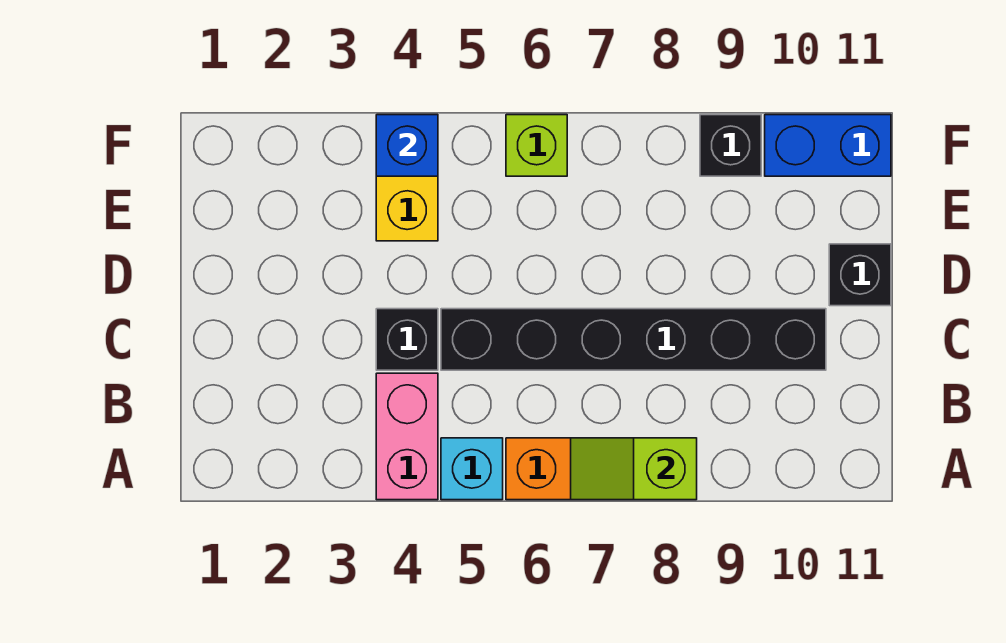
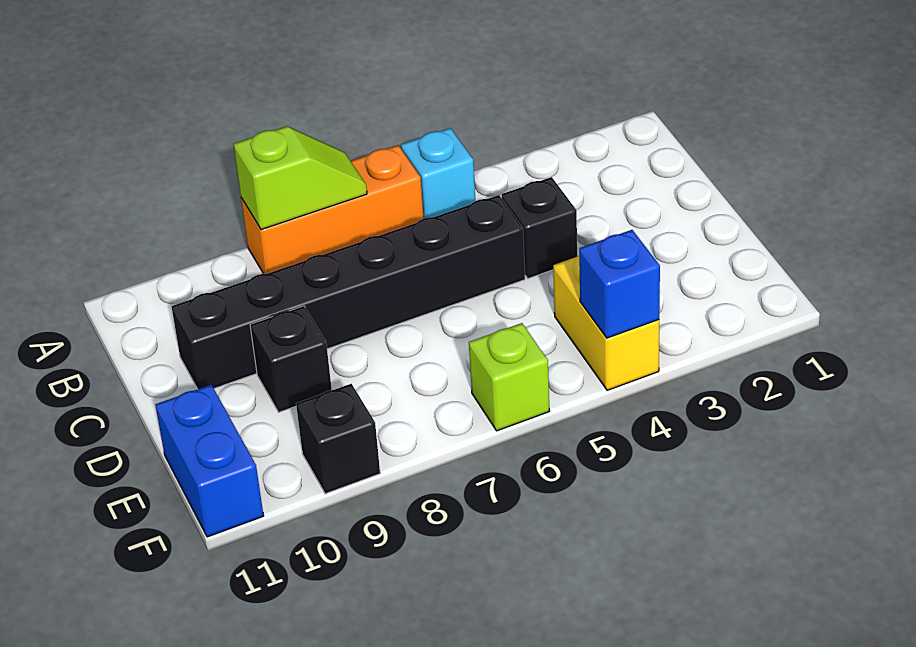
pink brick A4:B4 level 1 -> none
black brick D11 level 1 -> black brick D9 level 1
blue brick F10:F11 level 1 -> blue brick E11:F11 level 1

